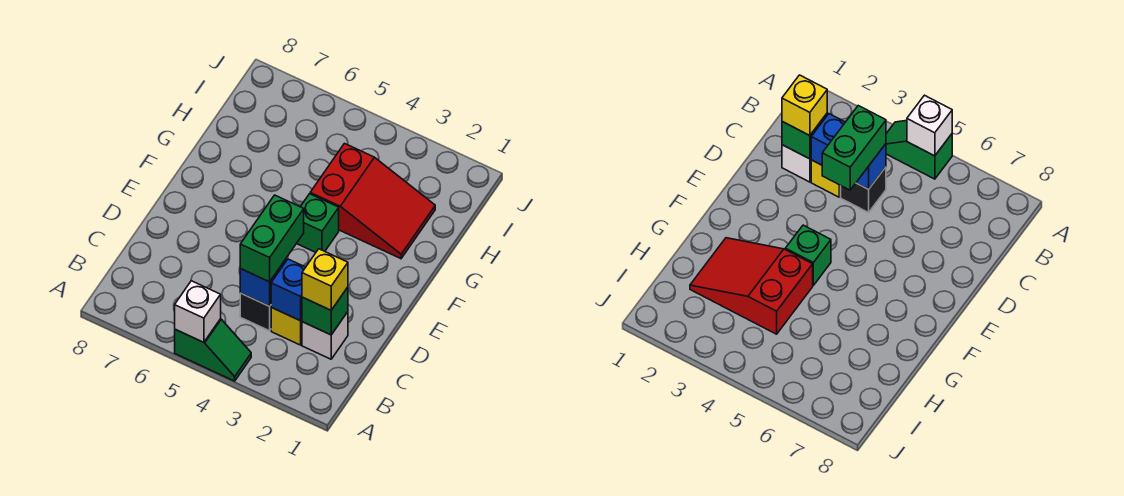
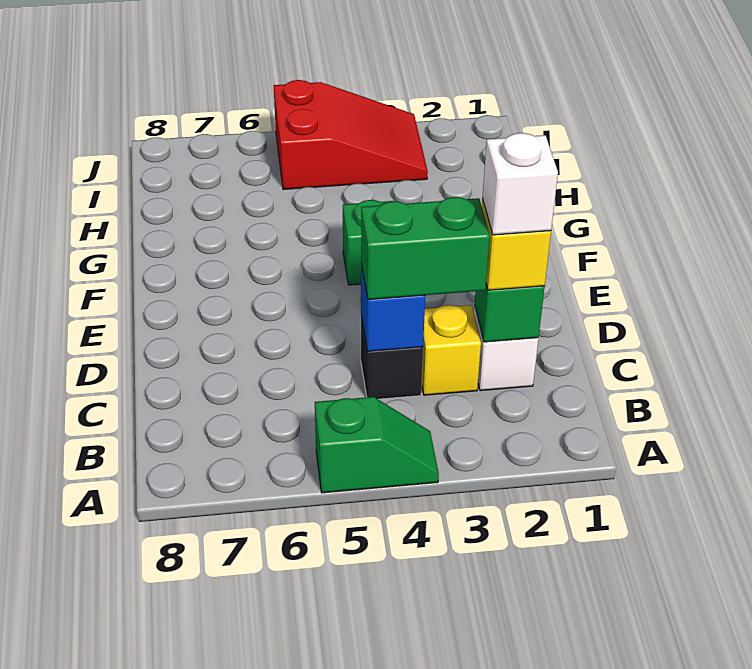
white brick A5 level 2 -> white brick C2 level 4
blue brick C3 level 2 -> none
green brick C4:D4 level 3 -> green brick C3:C4 level 3
red slope G2:H4 level 1 top 4 -> red slope I3:J5 level 1 top 5

